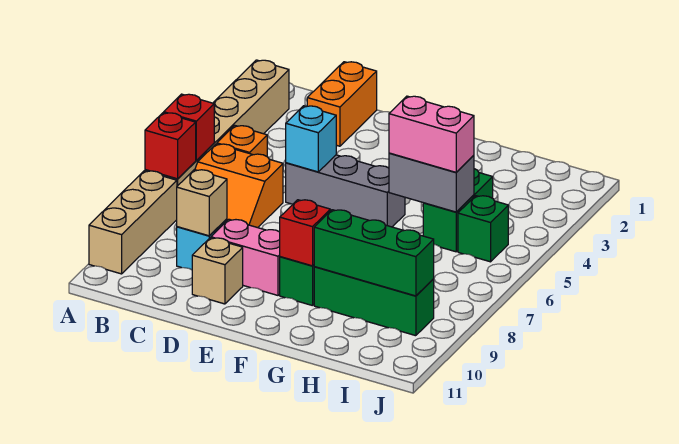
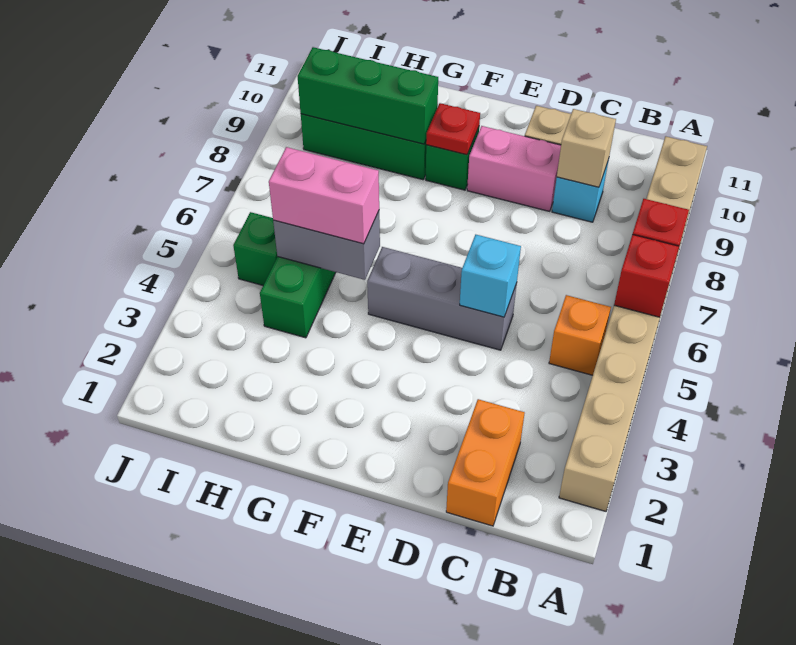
orange slope B6:C7 level 1 top 6 -> none
red brick F9 level 2 -> red plate F9 level 2

